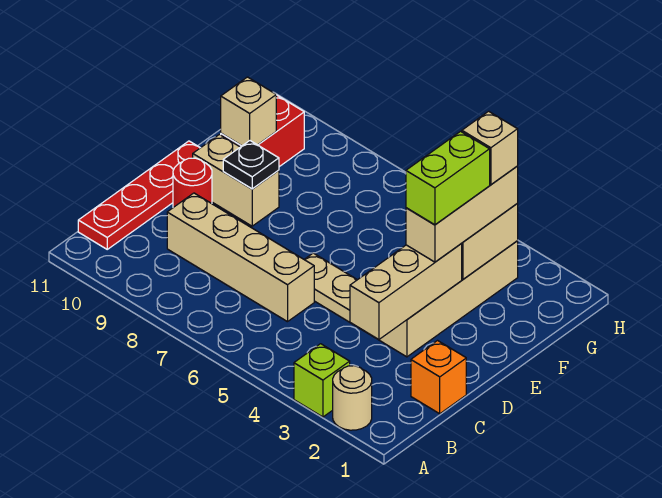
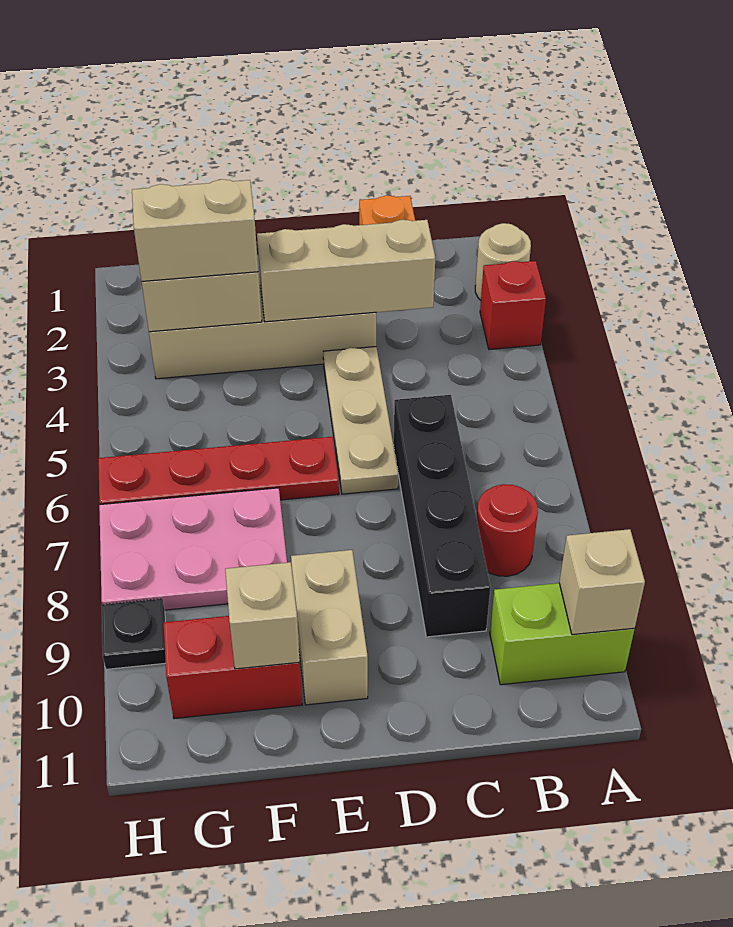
lime brick A3 level 1 -> red brick A3 level 1
red plate B11:E11 level 1 -> red plate E6:H6 level 1
tan brick C6:C9 level 1 -> black brick C6:C9 level 1
red round brick D10 level 1 -> red round brick B8 level 1
tan brick E3:G3 level 3 -> tan brick F3:G3 level 3
lime brick E3:F3 level 4 -> lime brick A10:B10 level 1
black plate E9 level 2 -> black plate H9 level 1
none -> pink plate F7:H8 level 1
tan brick G3 level 4 -> tan brick A10 level 2

